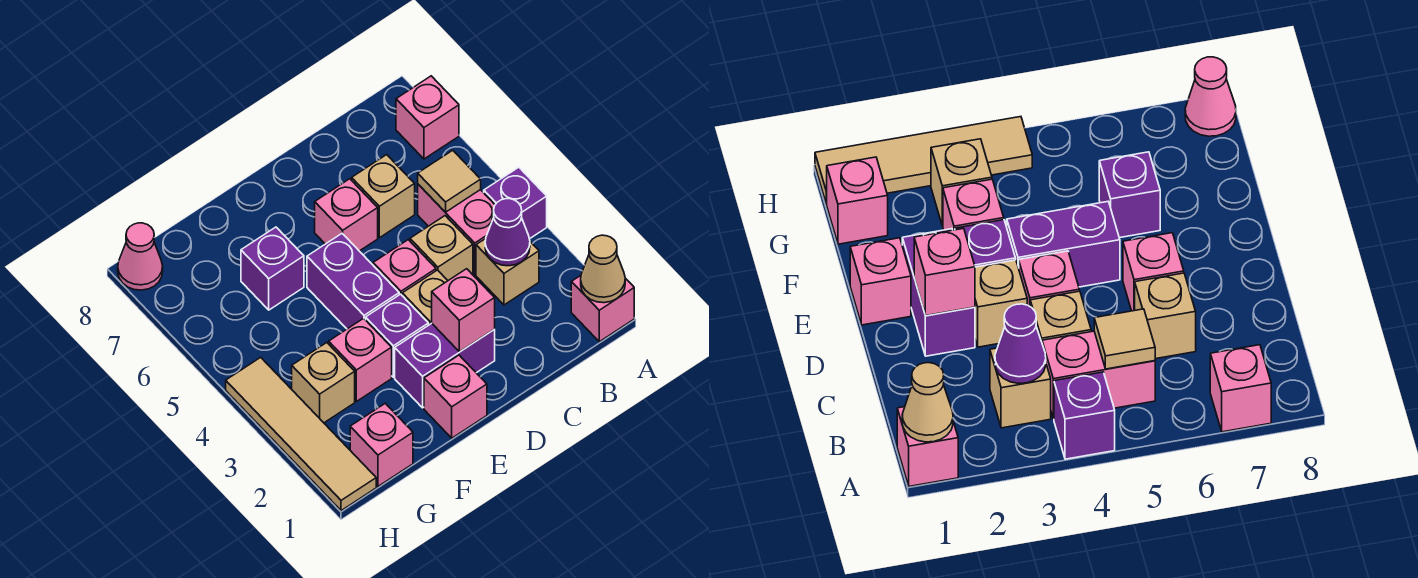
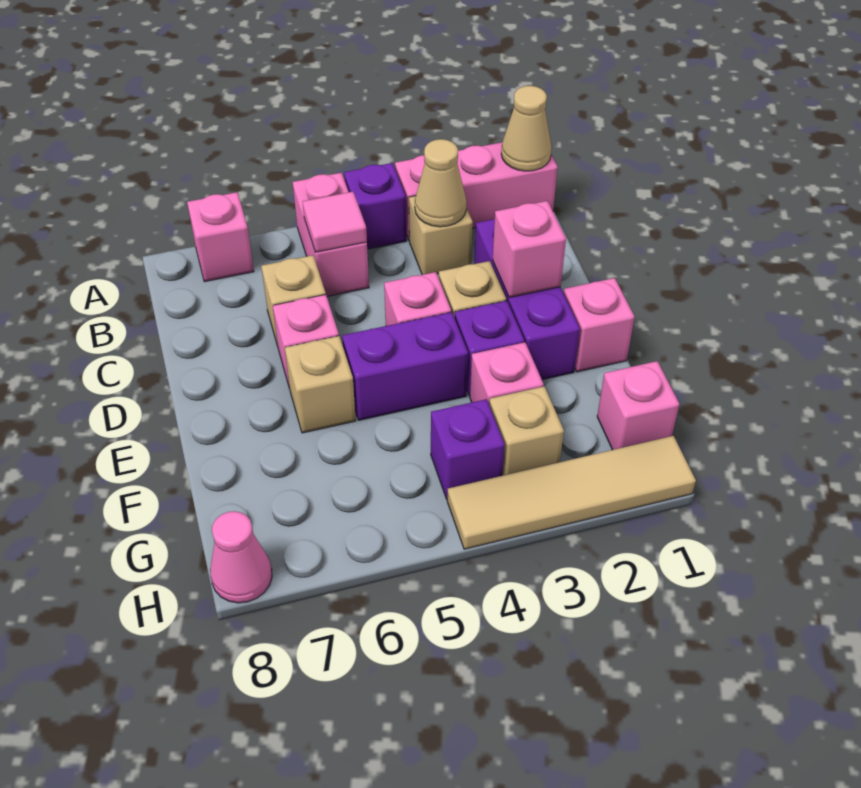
pink brick A1 level 1 -> pink brick A1:A3 level 1
purple cone B3 level 2 -> tan cone B3 level 2
pink brick B4:B5 level 1 -> pink brick A5:B5 level 1
tan tile B5 level 2 -> pink tile B5 level 2
tan brick C4 level 1 -> tan brick E6 level 1
purple brick D2:E2 level 1 -> purple brick C2:E2 level 1
purple brick F6 level 1 -> purple brick G4 level 1

